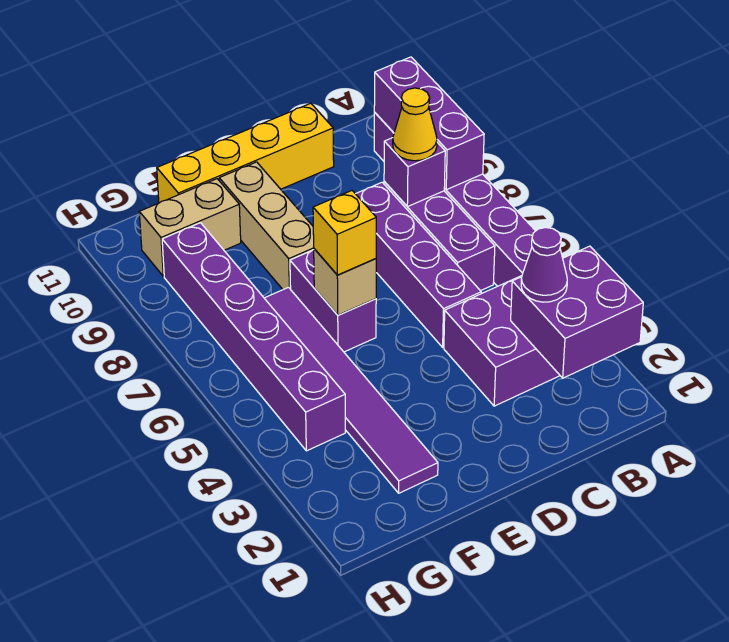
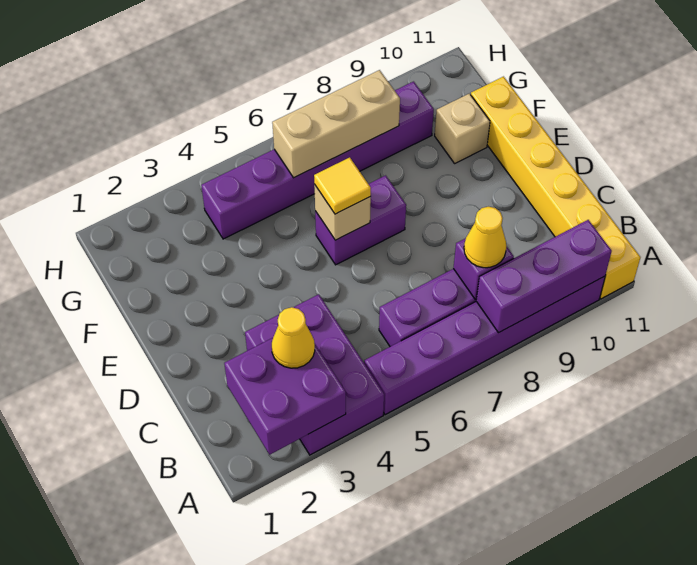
purple cone B3 level 3 -> yellow cone B3 level 3
purple brick C5:C8 level 1 -> none
yellow brick C11:F11 level 1 -> yellow brick A11:F11 level 1
yellow brick E6 level 3 -> yellow tile E6 level 3
tan brick E8:E10 level 1 -> tan brick G6:G8 level 2
purple tile F2:F7 level 1 -> none
tan brick F10:G10 level 1 -> tan brick F10 level 1

